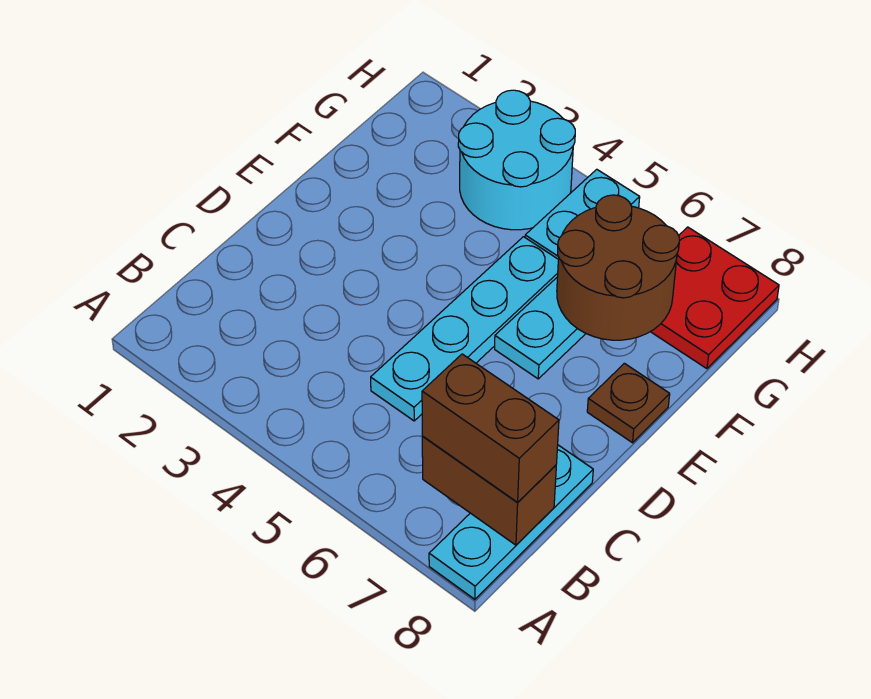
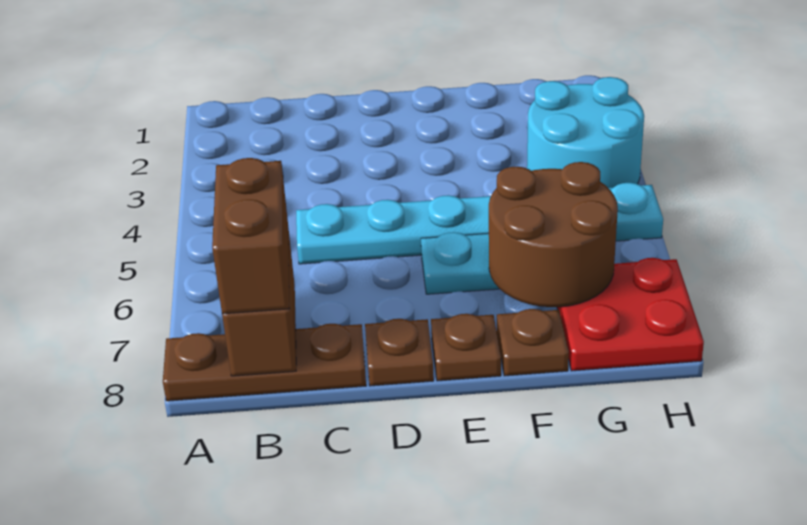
cyan plate A8:C8 level 1 -> brown plate A8:C8 level 1
none -> brown plate D8 level 1
none -> brown plate F8 level 1

